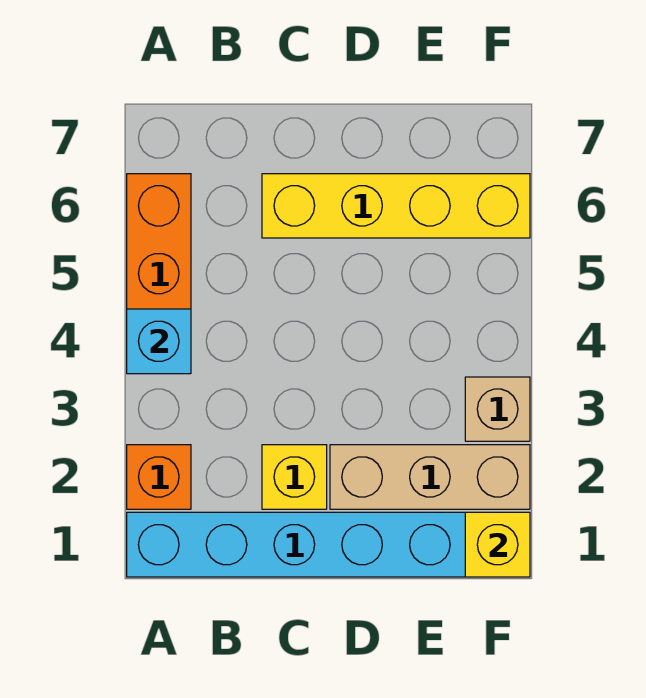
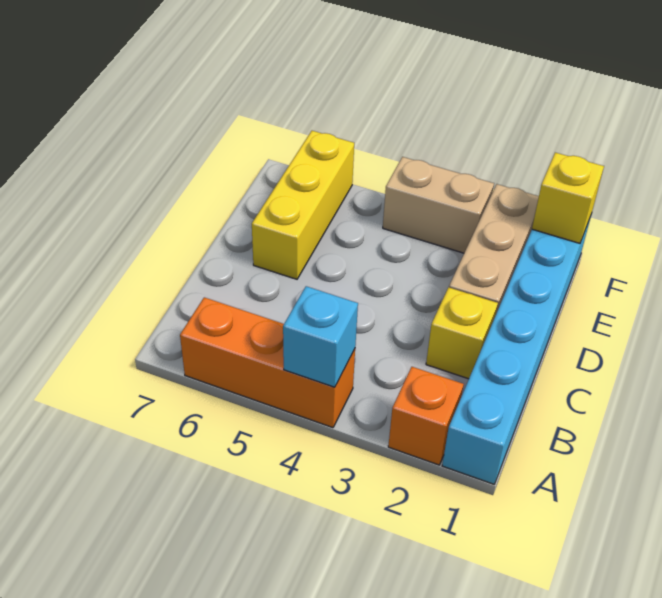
yellow brick C6:F6 level 1 -> yellow brick D6:F6 level 1
tan brick F3 level 1 -> tan brick F3:F4 level 1

